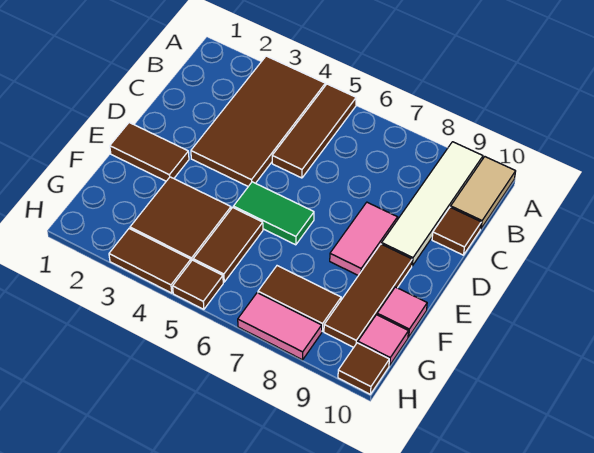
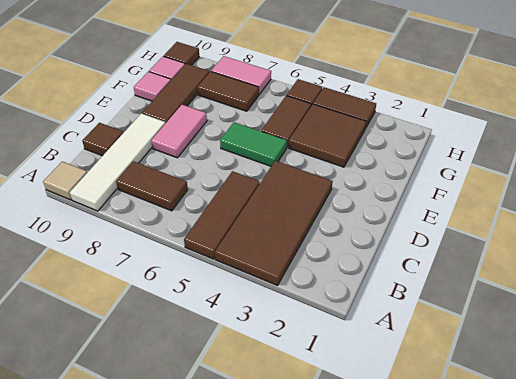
tan tile A10:B10 level 1 -> tan tile A10 level 1
brown tile E1:E2 level 1 -> brown tile B7:B8 level 1

